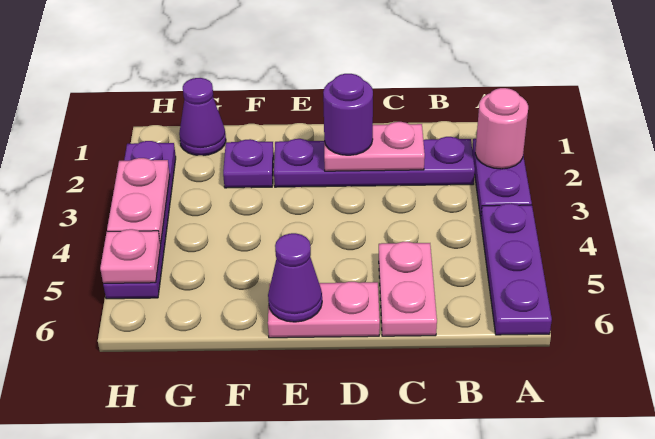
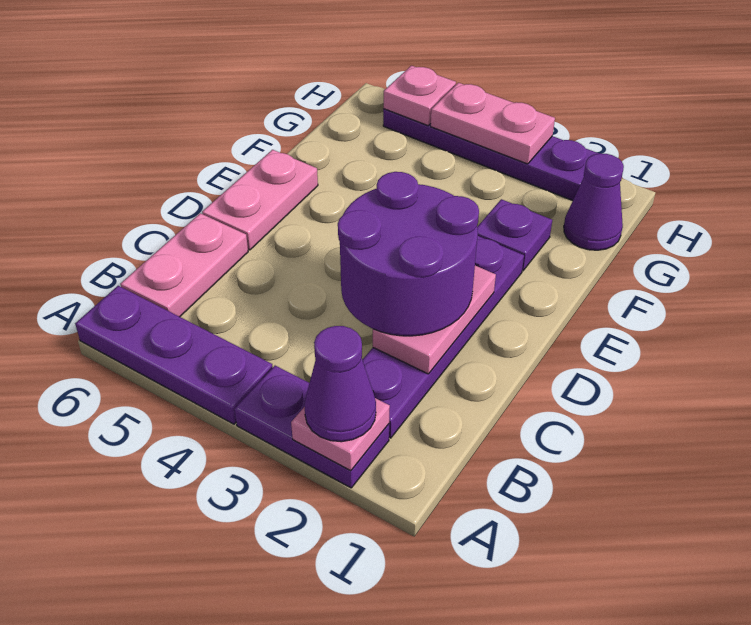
pink round brick A2 level 2 -> pink plate A2 level 2
pink plate C5:C6 level 1 -> pink plate B6:C6 level 1
purple round brick D2 level 3 -> purple round brick C2:D3 level 3
purple cone E6 level 2 -> purple cone A2 level 3

